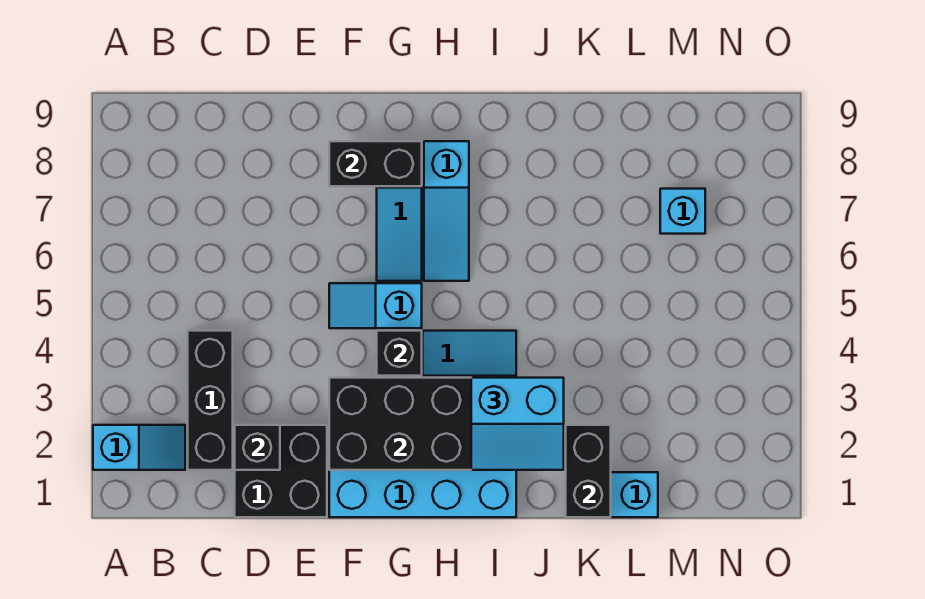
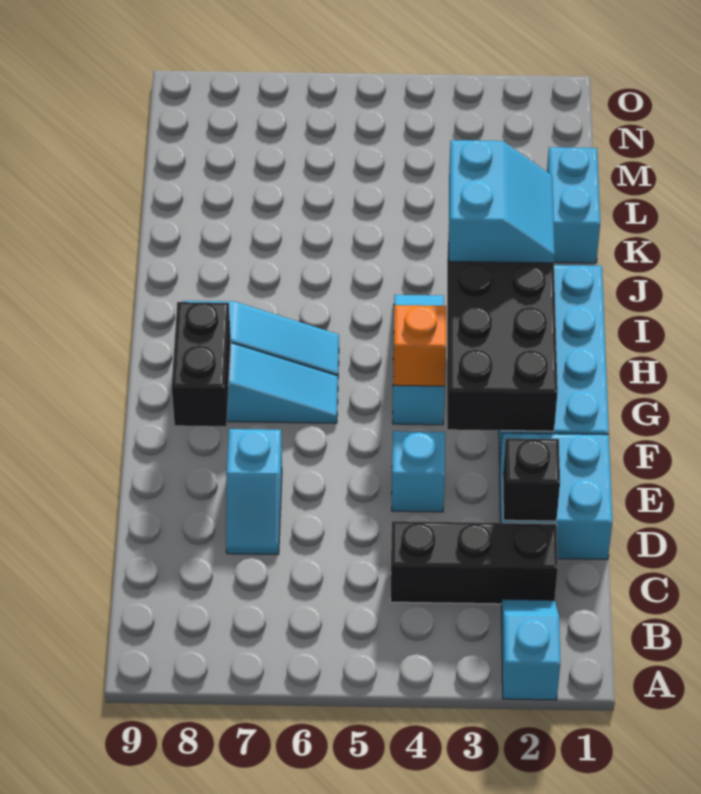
black brick D1:E2 level 1 -> cyan brick D1:E2 level 1
cyan slope F5:G5 level 1 top G -> cyan slope D7:E7 level 1 top E
black brick G4 level 2 -> orange brick G4 level 2
black brick K1:K2 level 2 -> none
cyan brick M7 level 1 -> cyan brick E4 level 1

